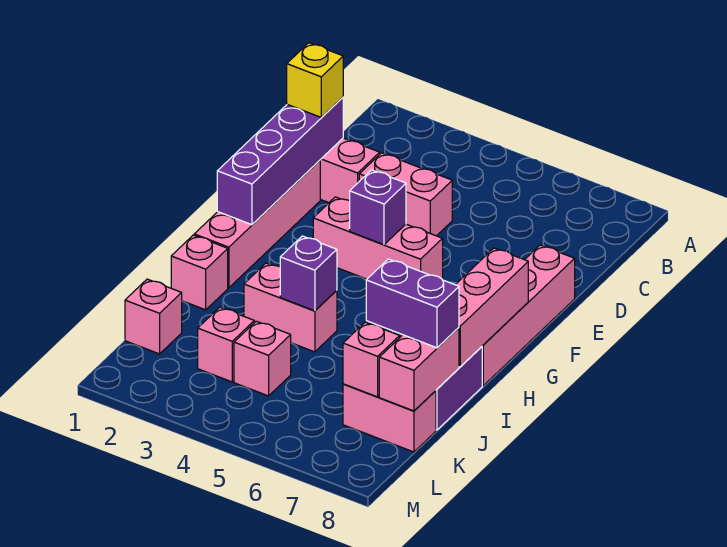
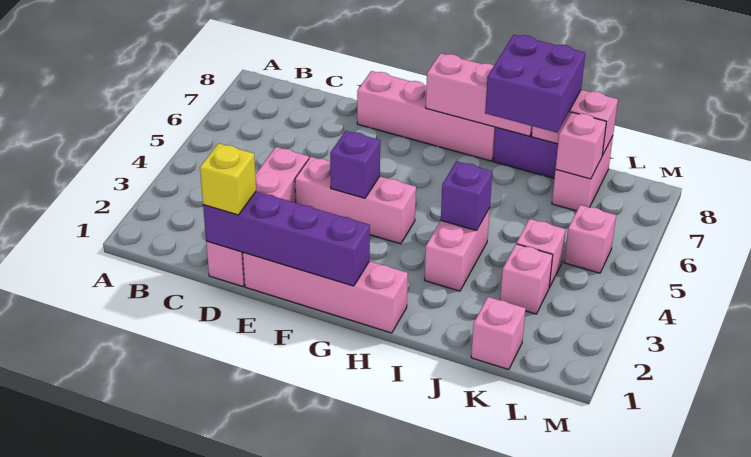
pink brick F3:F5 level 1 -> pink brick E4:G4 level 1
pink brick I1 level 1 -> pink brick L5 level 1
purple brick J7:J8 level 3 -> purple brick I7:J8 level 3

